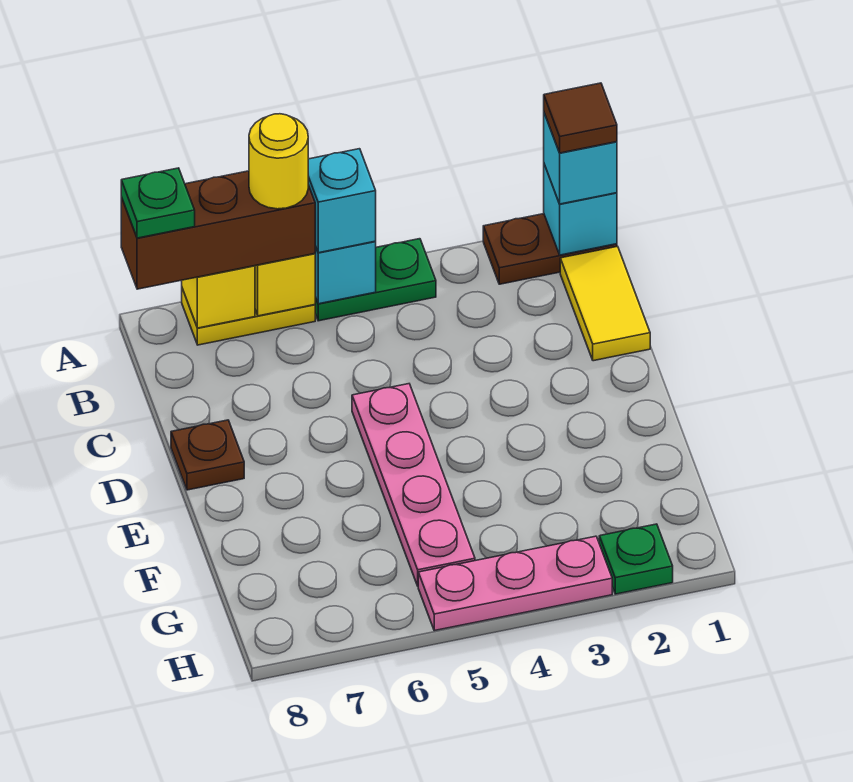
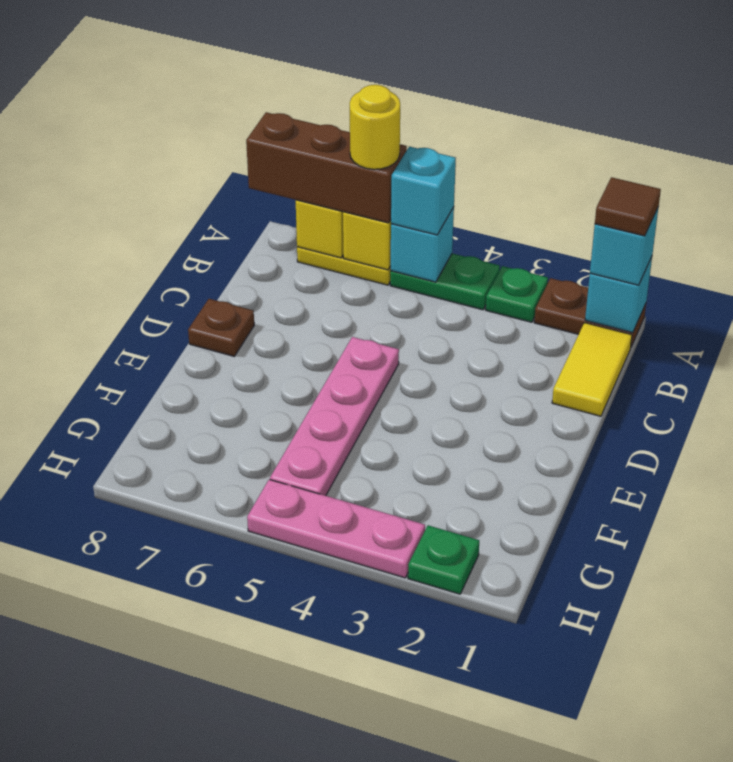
green plate A8 level 4 -> green plate A3 level 1

